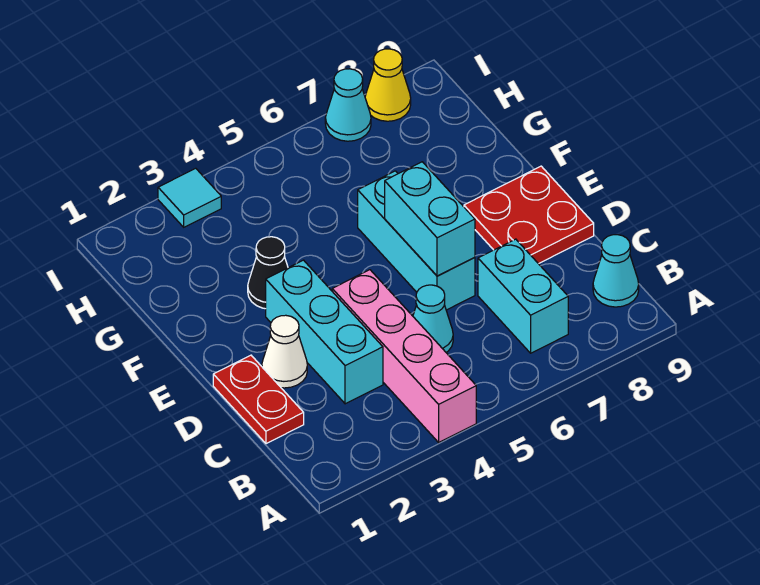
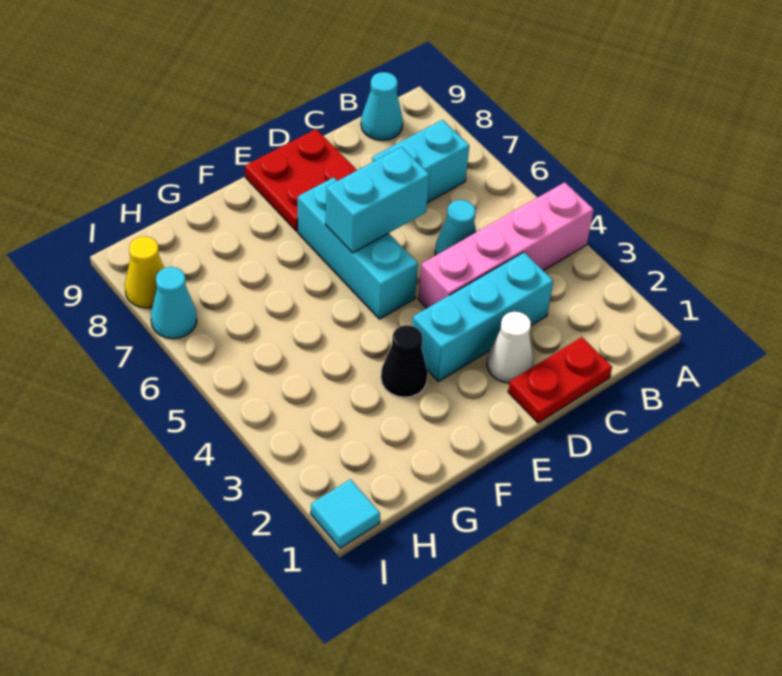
cyan brick D6:F6 level 1 -> cyan brick E5:E7 level 1
cyan tile I3 level 1 -> cyan tile I1 level 1

